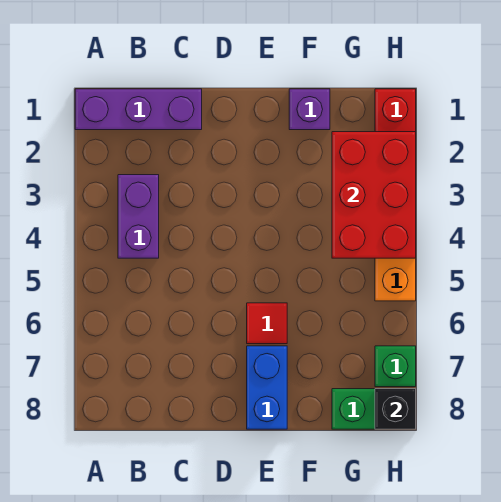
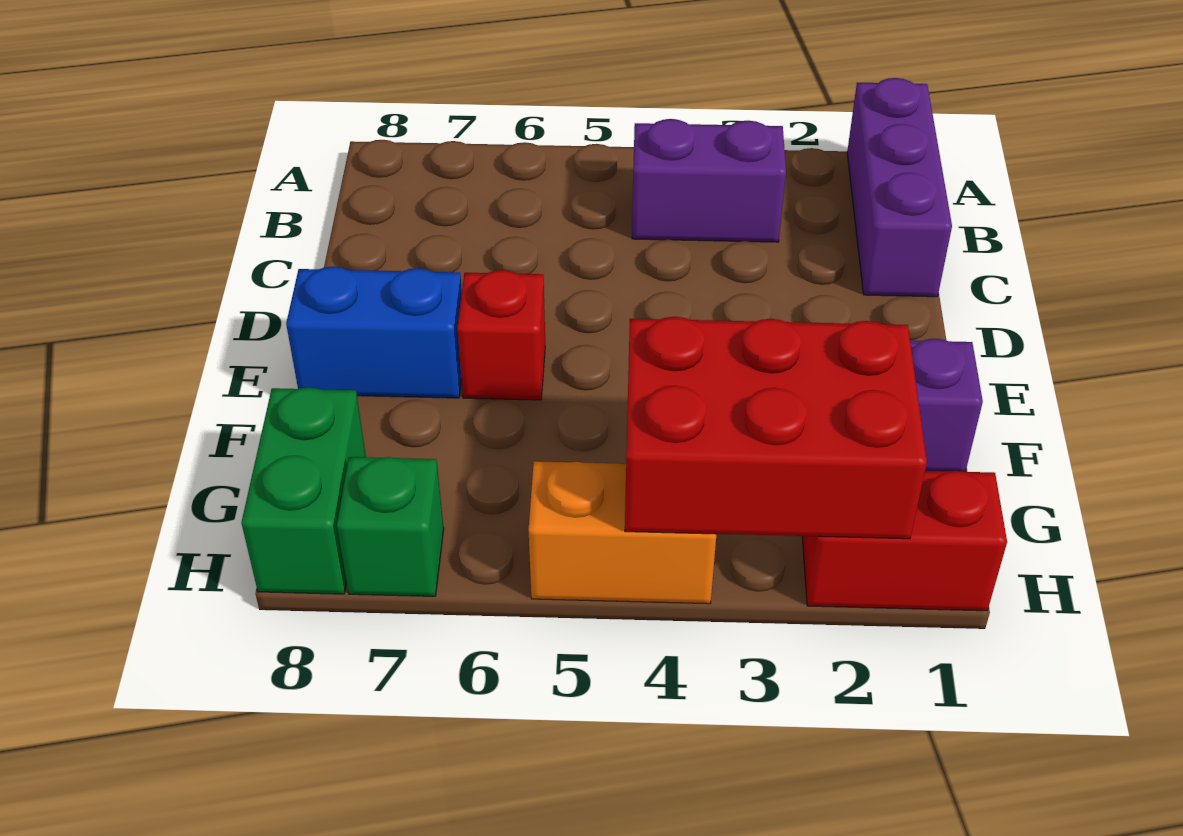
red tile E6 level 1 -> red brick E6 level 1
black brick H8 level 2 -> none

